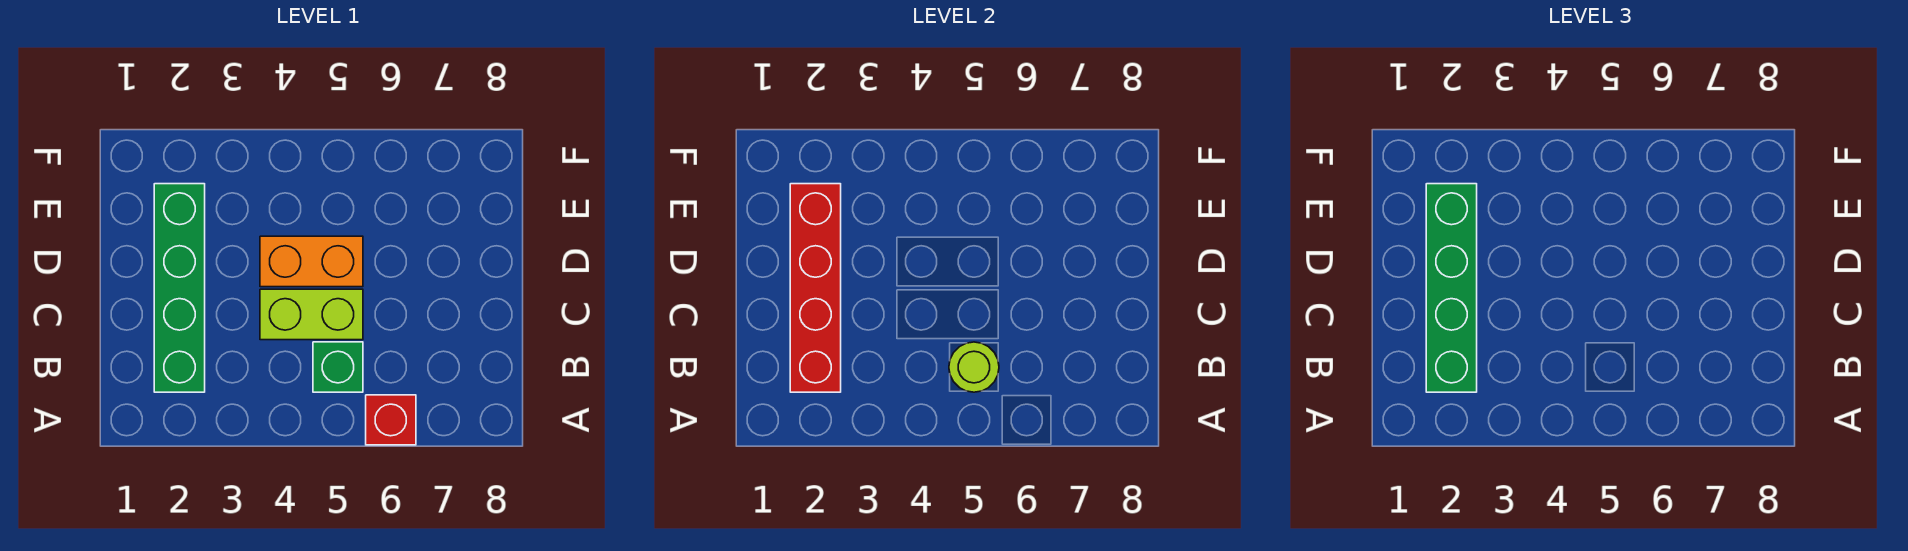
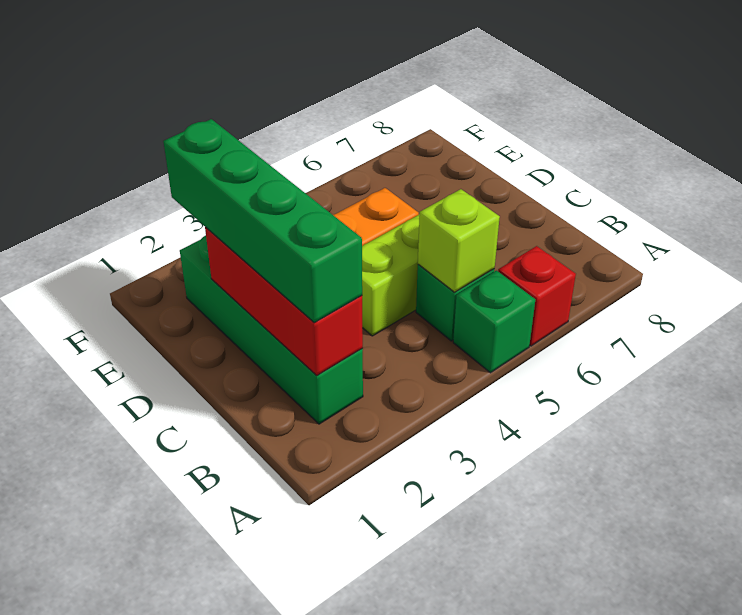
none -> green brick A5 level 1
red brick B2:E2 level 2 -> red brick B2:D2 level 2
lime round brick B5 level 2 -> lime brick B5 level 2

